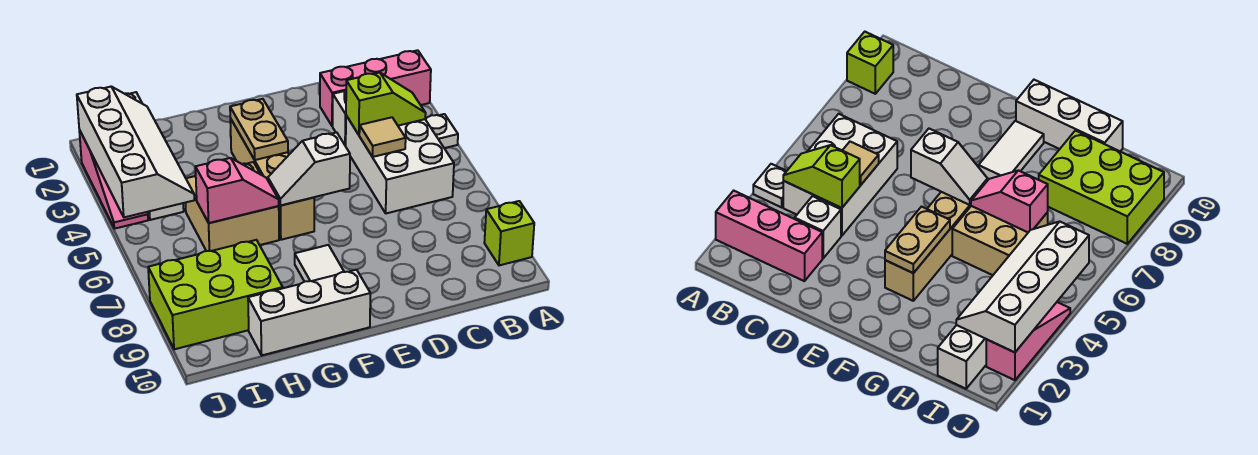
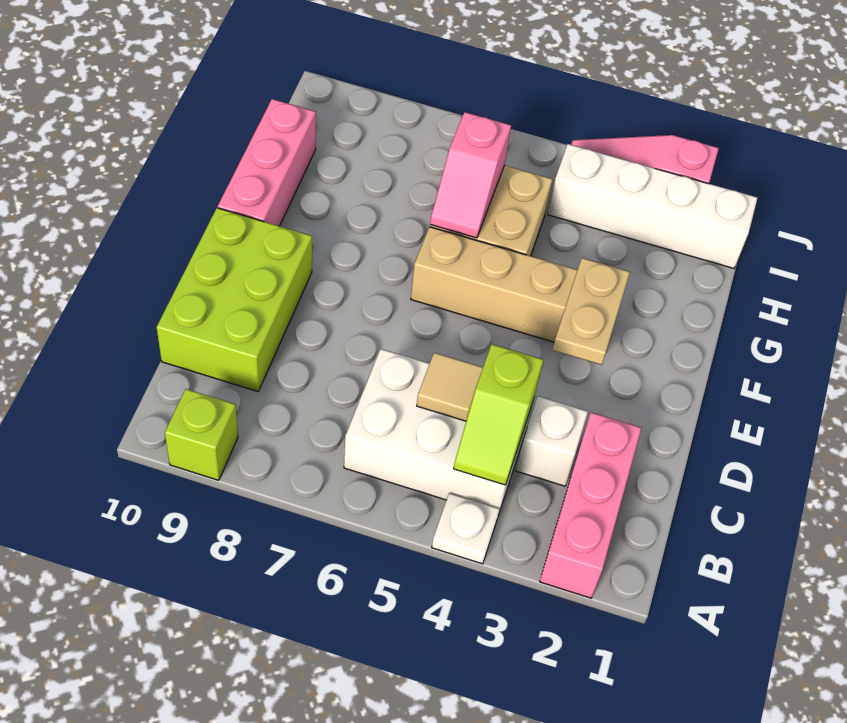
white slope E6:F6 level 2 top E -> none
tan plate F3:F4 level 2 -> tan plate E3:F3 level 2
white tile F8:F9 level 1 -> none
white brick F10:H10 level 1 -> pink brick F10:H10 level 1
lime brick H8:J9 level 1 -> lime brick C9:E10 level 1
white slope I2:J5 level 2 top J -> none

